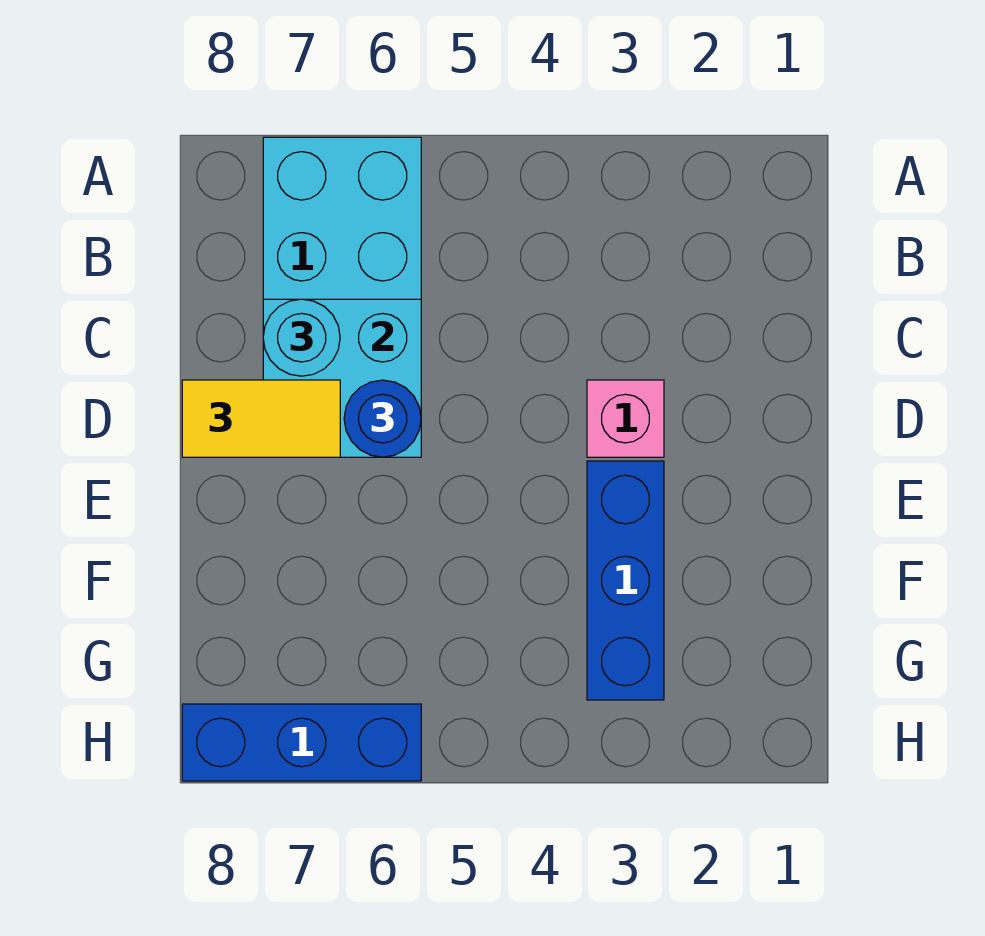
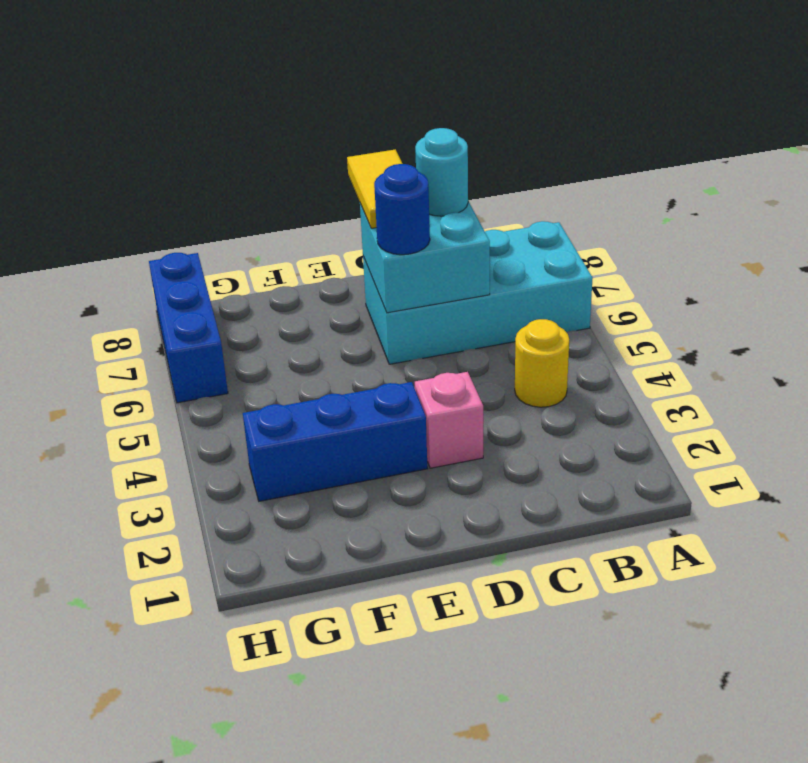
none -> yellow round brick B4 level 1

